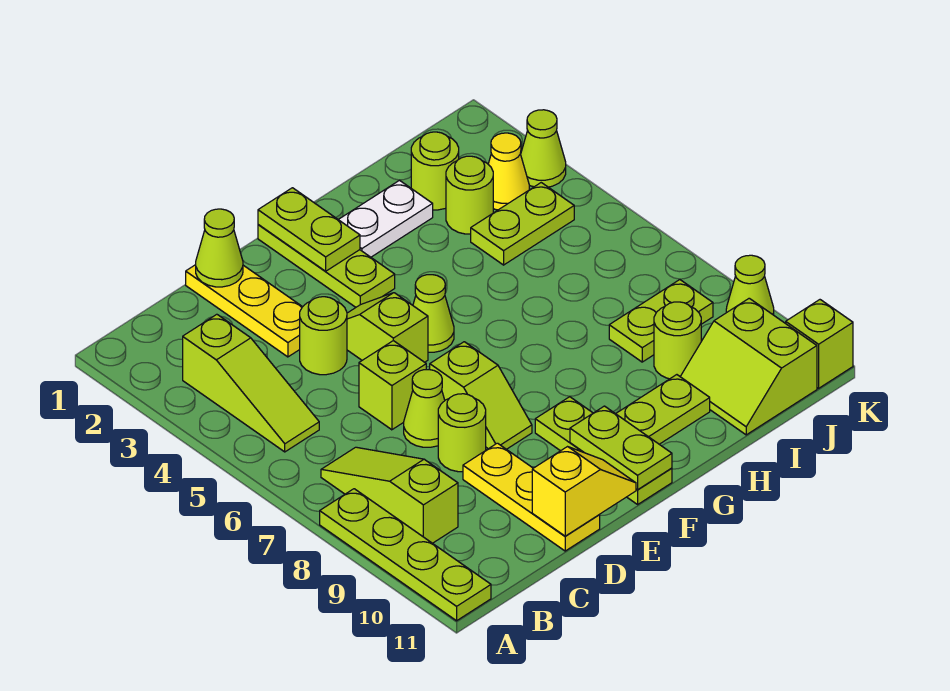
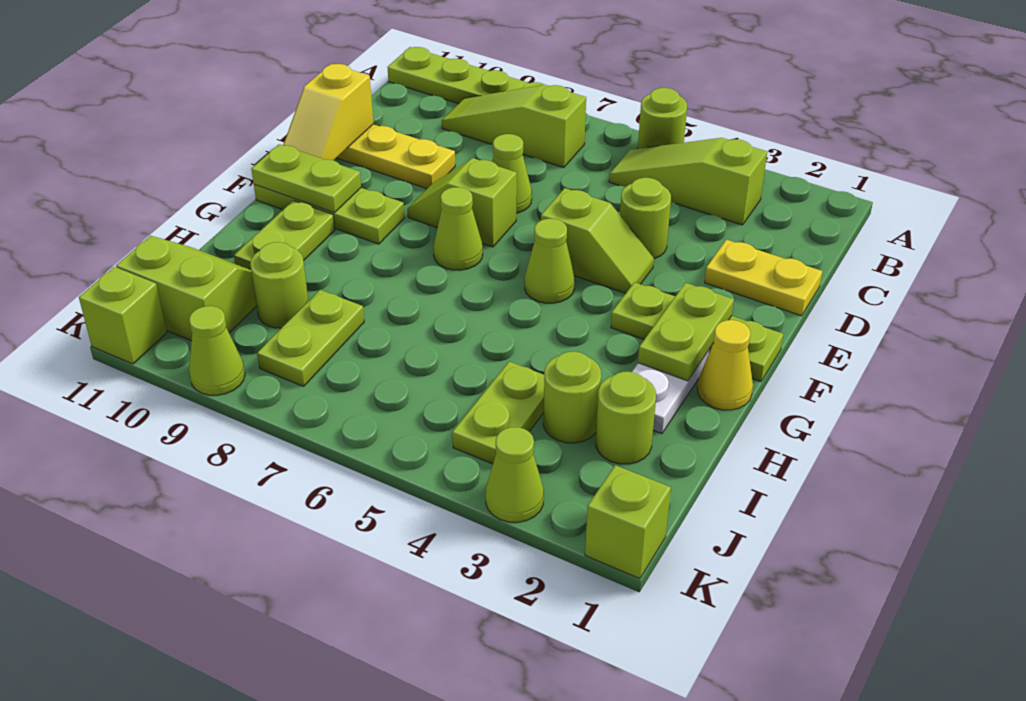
lime slope B7:B9 level 1 top 9 -> lime slope B7:B9 level 1 top 7
yellow plate D1:D3 level 1 -> yellow plate D1:D2 level 1
lime cone D1 level 2 -> lime cone F7 level 1
lime brick D6 level 1 -> lime brick K1 level 1
lime round brick D8 level 1 -> lime round brick A5 level 1
lime plate F1:F2 level 2 -> lime plate F2:G2 level 2
yellow cone J3 level 1 -> yellow cone G1 level 1

